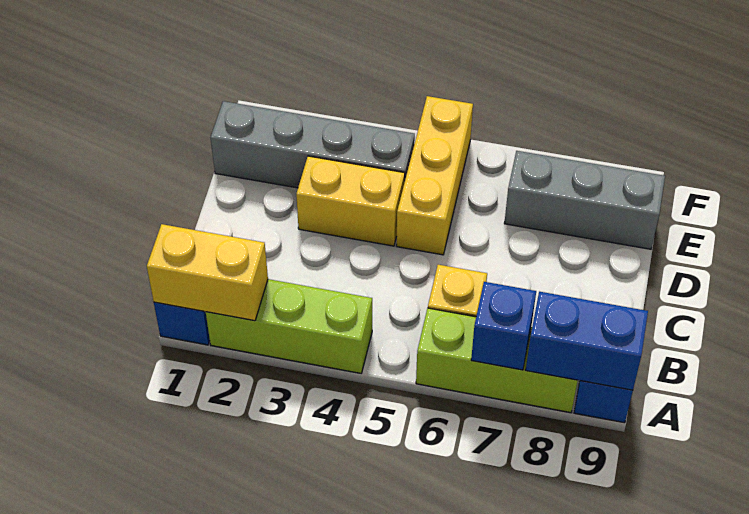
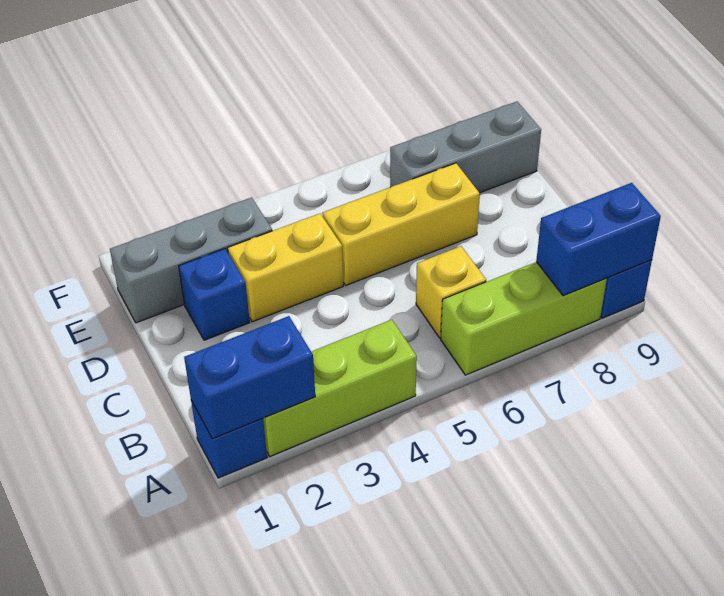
yellow brick A1:A2 level 2 -> blue brick A1:A2 level 2
blue brick A7 level 2 -> blue brick D2 level 1
yellow brick D5:F5 level 1 -> yellow brick D5:D7 level 1
grey brick E1:E4 level 1 -> grey brick E1:E3 level 1

